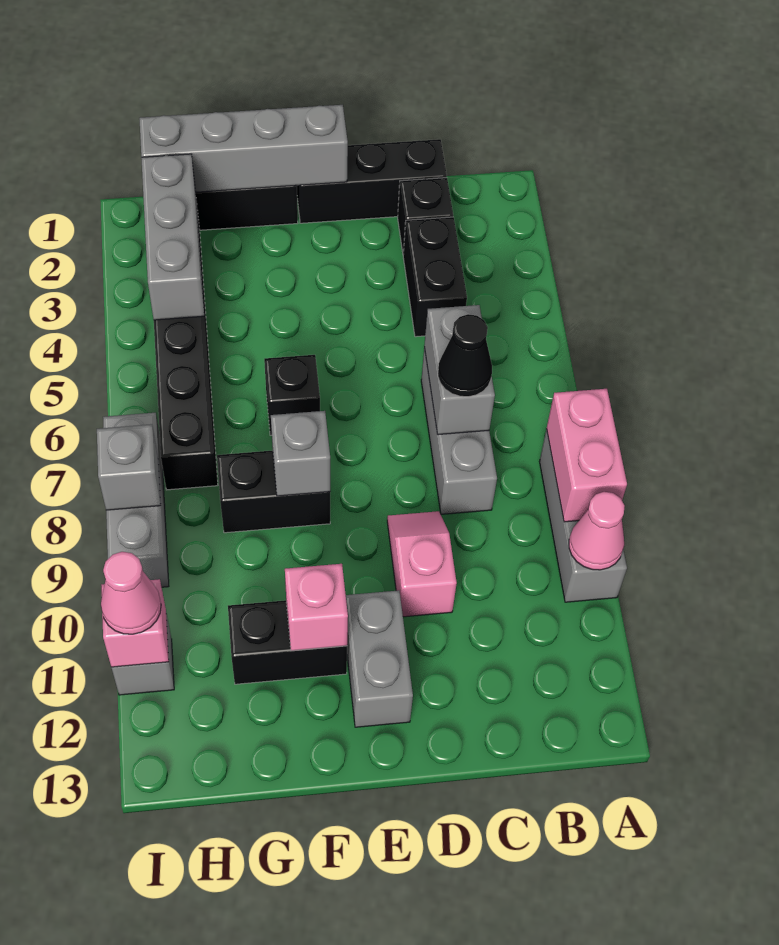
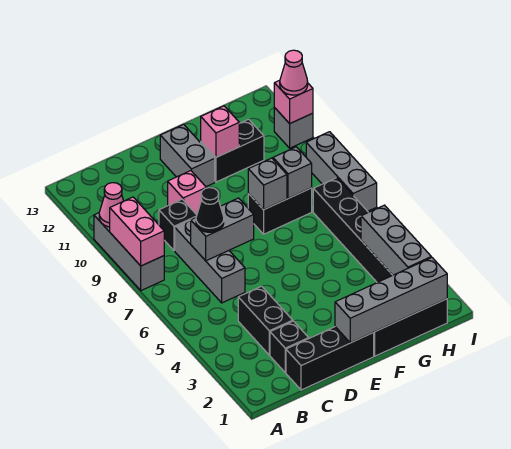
grey brick C6:C7 level 2 -> grey brick C7:D7 level 2
black brick F6 level 1 -> black brick C9 level 1
grey brick I8 level 2 -> grey brick G8 level 2

